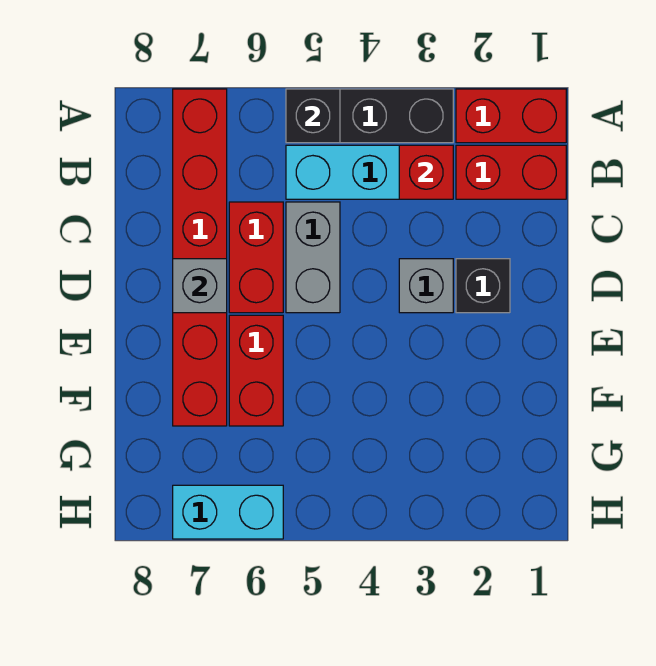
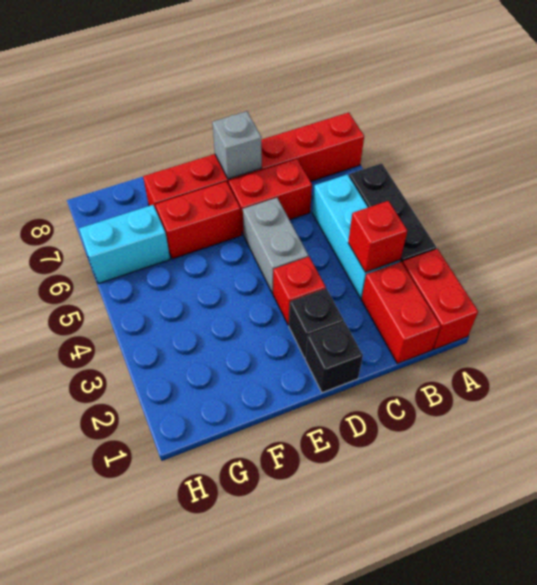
black brick A5 level 2 -> black brick D1 level 1
grey brick C5:D5 level 1 -> grey brick D4:D5 level 1
grey brick D3 level 1 -> red brick D3 level 1
cyan brick H6:H7 level 1 -> cyan brick G6:H6 level 1

